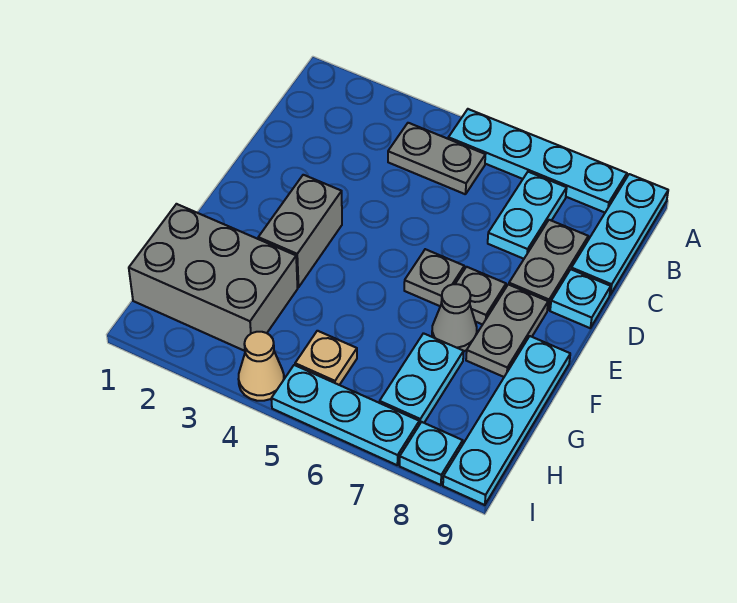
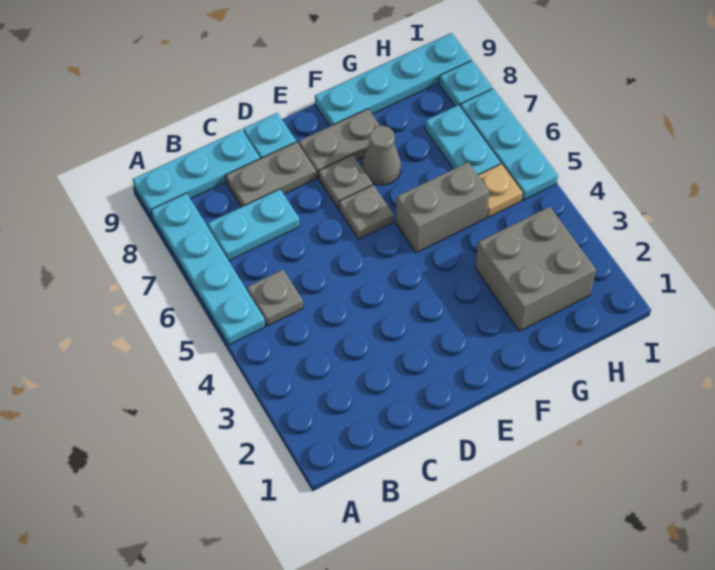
grey plate B4:B5 level 1 -> grey plate B5 level 1
grey brick E3:F3 level 1 -> grey brick F5:G5 level 1
grey brick G1:H3 level 1 -> grey brick G2:H3 level 1
cyan plate G7:H7 level 1 -> cyan plate H6:H7 level 1
tan cone I4 level 1 -> none

